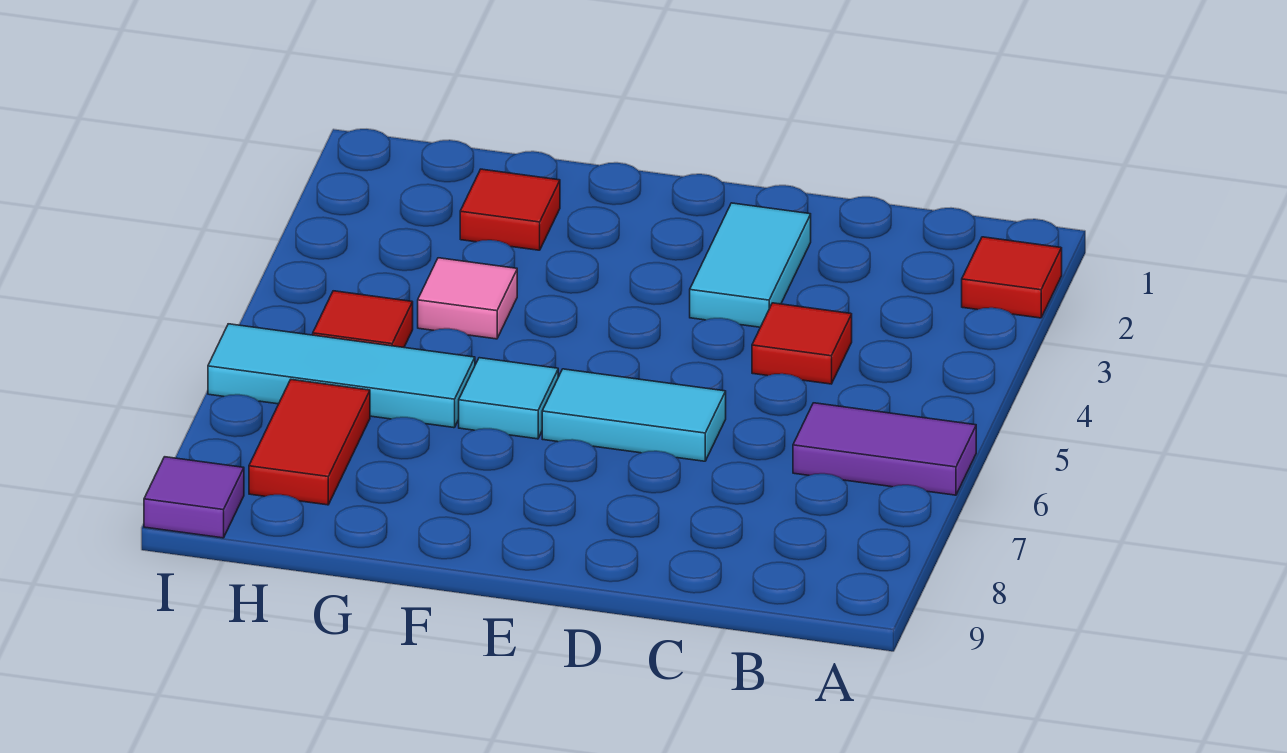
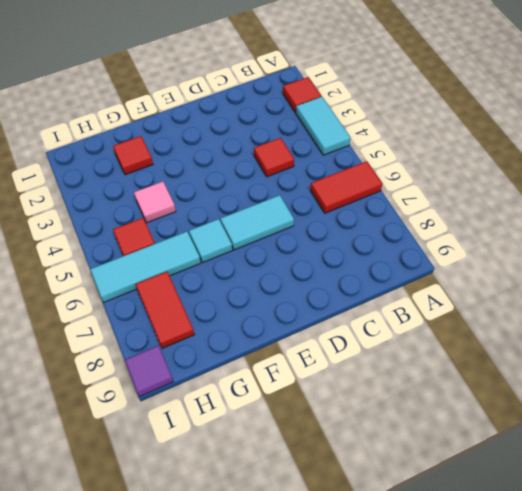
purple tile A6:B6 level 1 -> red tile A6:B6 level 1
cyan tile D2:D3 level 1 -> cyan tile A3:A4 level 1

